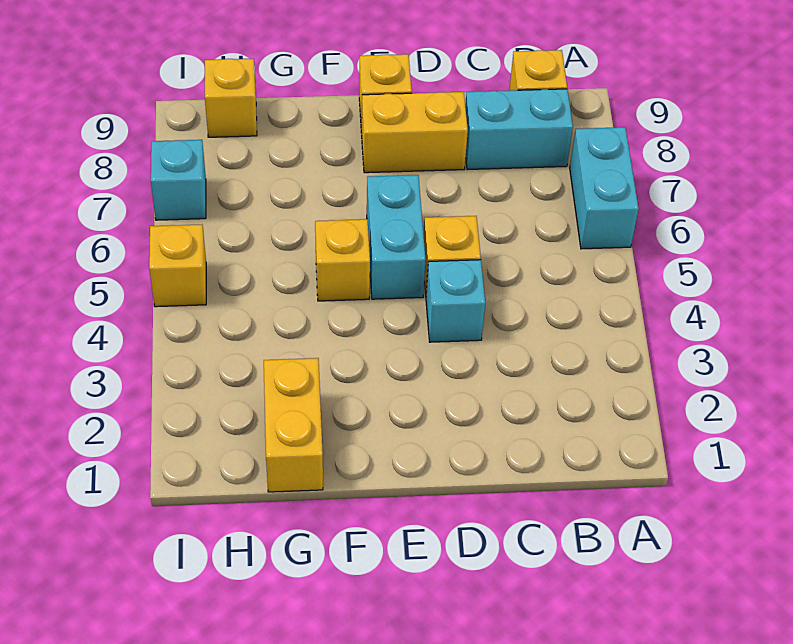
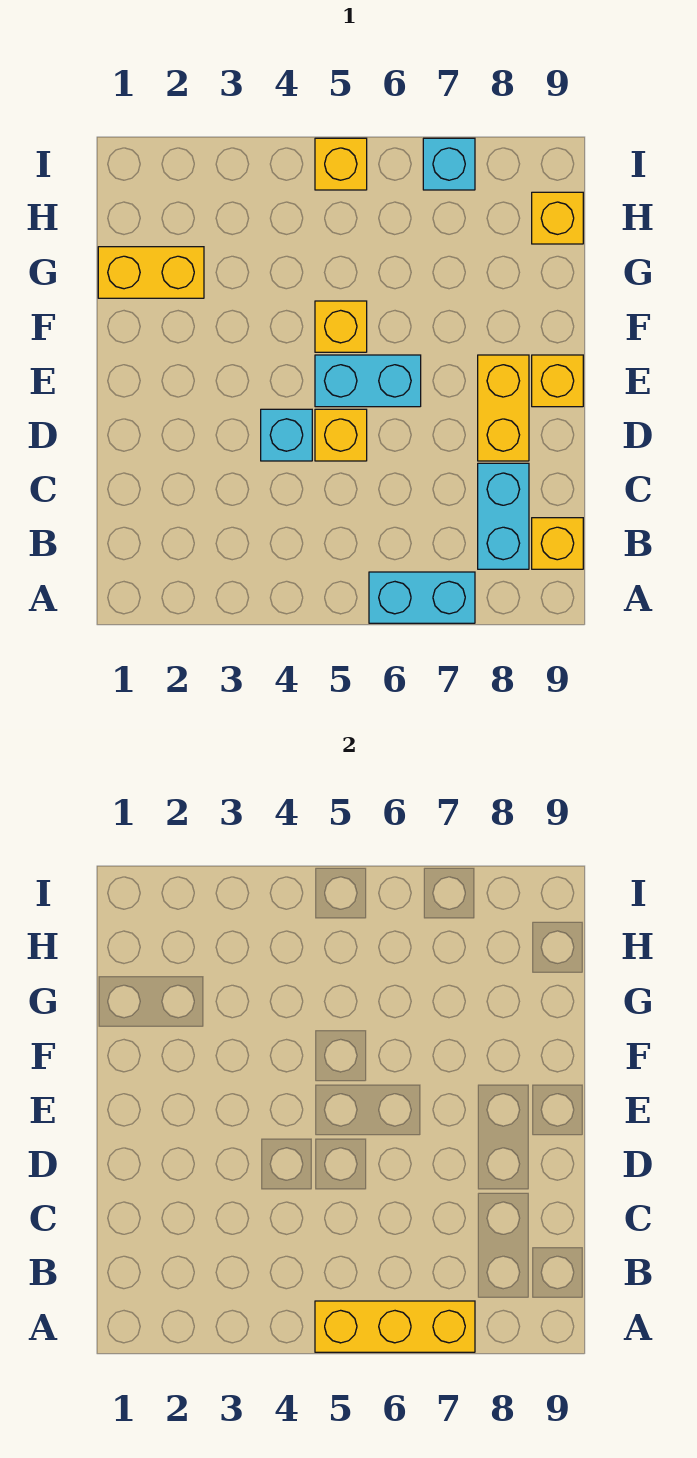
none -> yellow brick A5:A7 level 2

